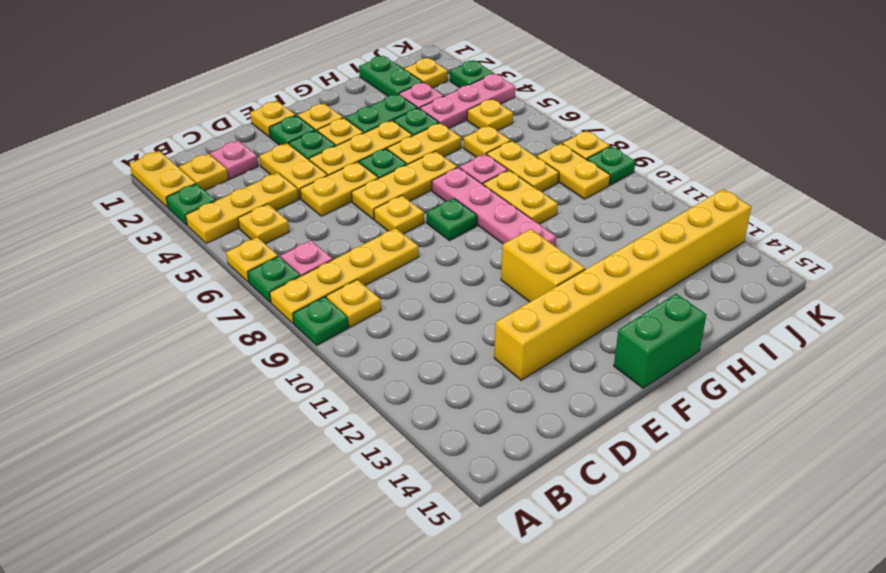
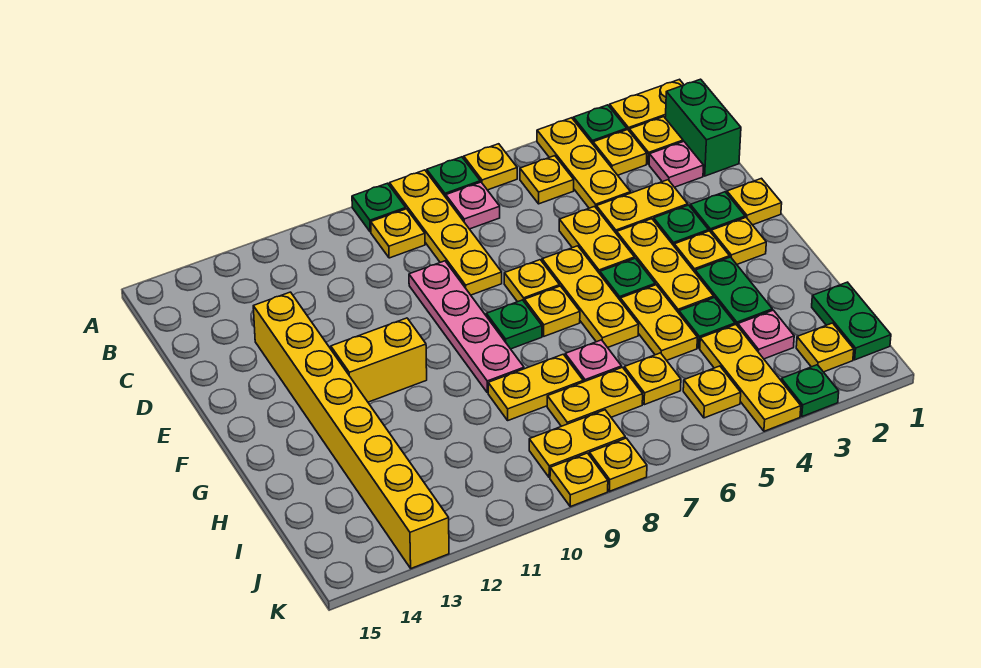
none -> yellow plate B3 level 1
none -> yellow plate F7 level 1
green brick F15:G15 level 1 -> green brick B1:C1 level 1
pink plate G7:G10 level 1 -> pink plate D9:G9 level 1
green plate I1:I2 level 1 -> green plate I1:J1 level 1
pink plate I4:K4 level 1 -> yellow plate I4:K4 level 1
green plate K9 level 1 -> yellow plate K9 level 1

